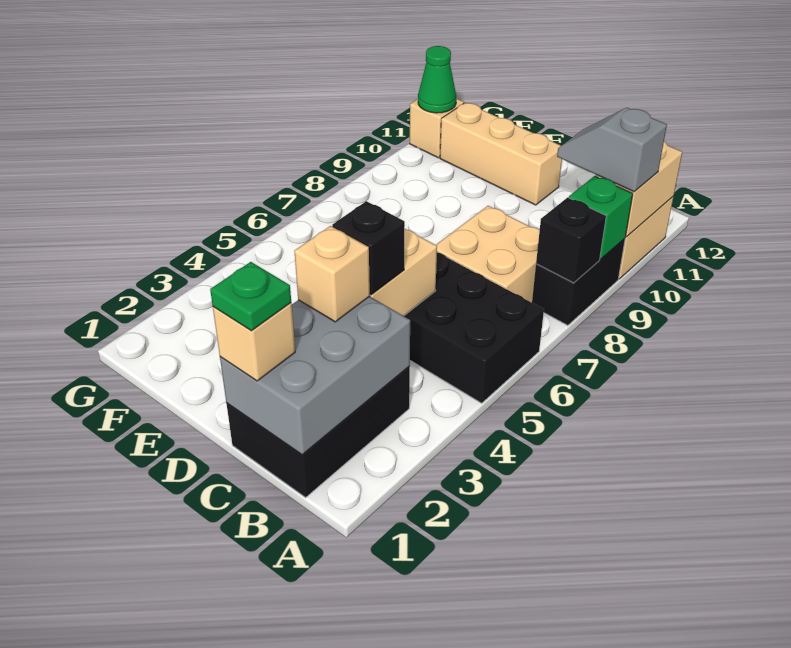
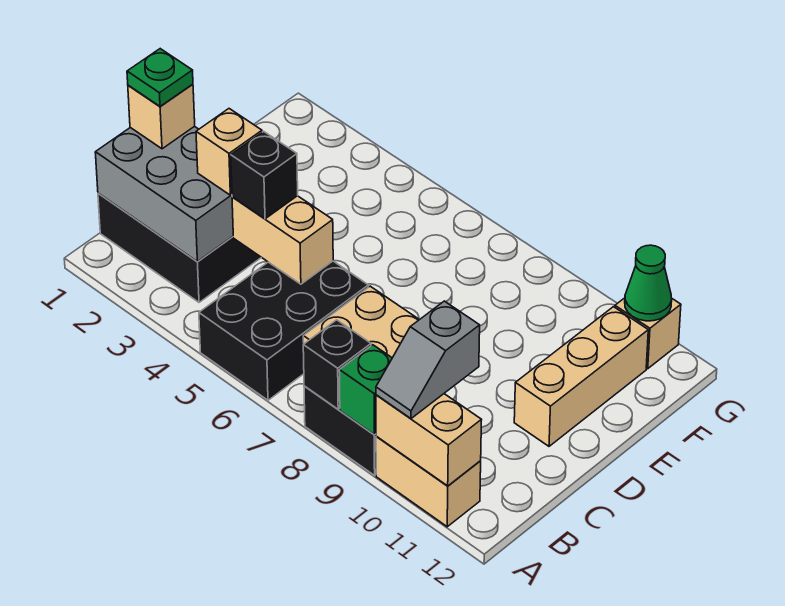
grey slope A10:B10 level 3 top A -> grey slope A10:B10 level 3 top B

